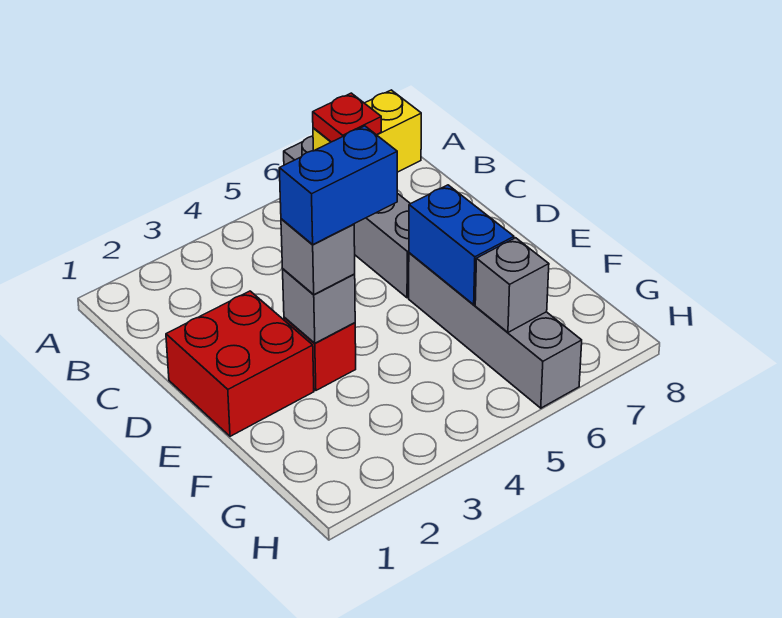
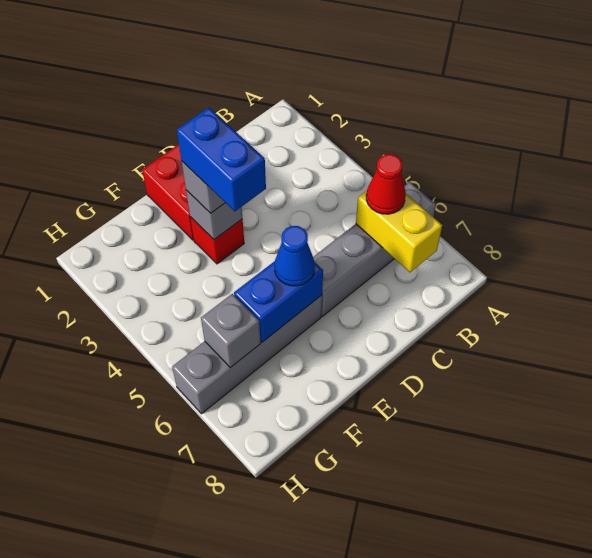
red plate B6 level 3 -> red cone B6 level 3
none -> blue cone E6 level 3

